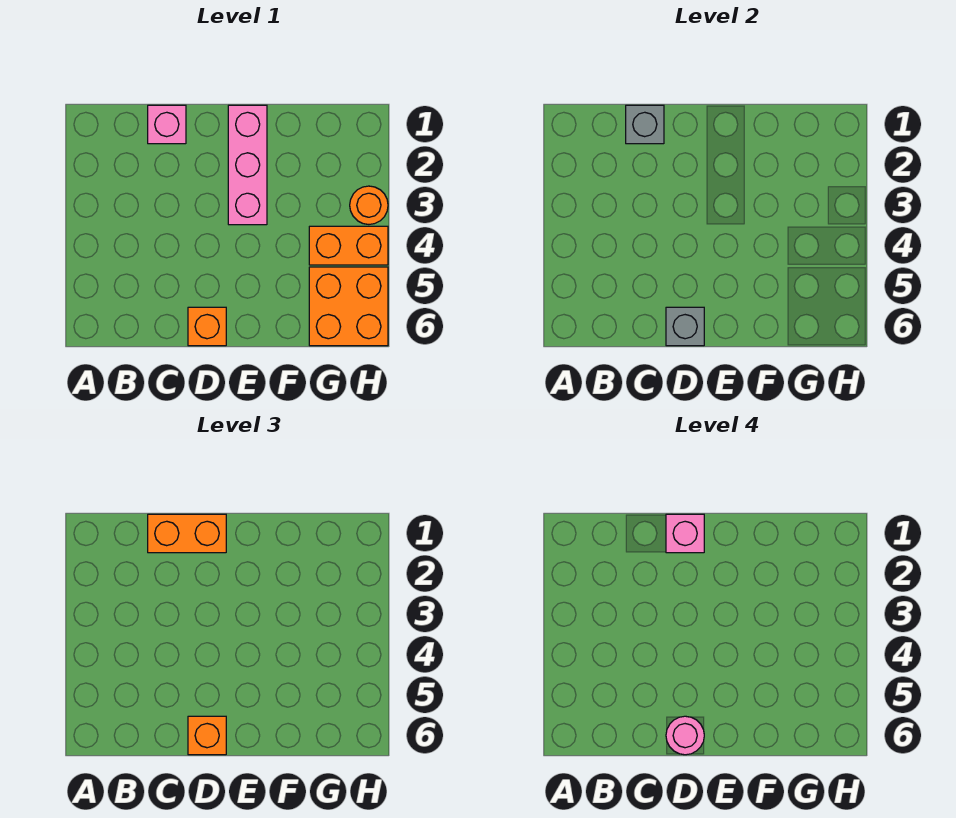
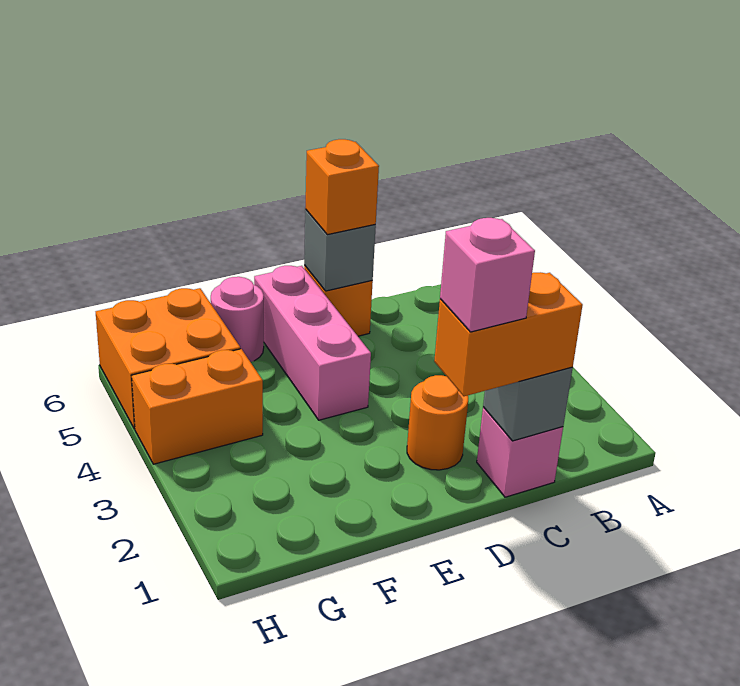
pink round brick D6 level 4 -> pink round brick F6 level 1
pink brick E1:E3 level 1 -> pink brick E4:E6 level 1
orange round brick H3 level 1 -> orange round brick D2 level 1

